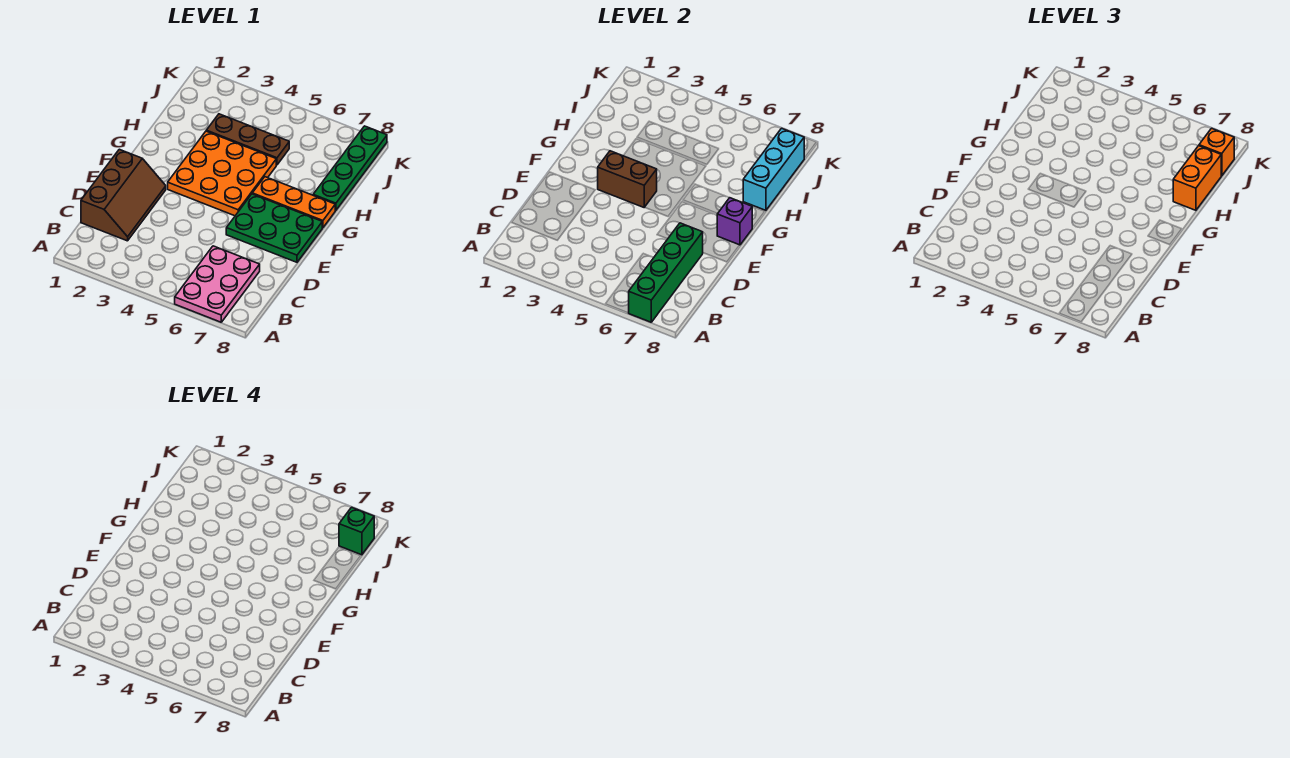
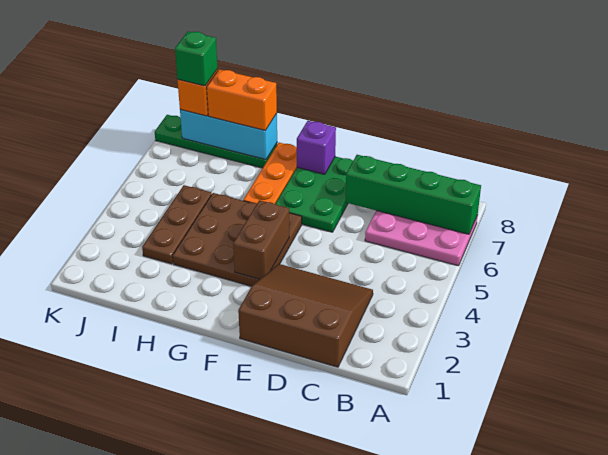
brown slope C1:E2 level 1 top 1 -> brown slope C1:E3 level 1 top 1
orange plate F3:H5 level 1 -> brown plate F3:H5 level 1

